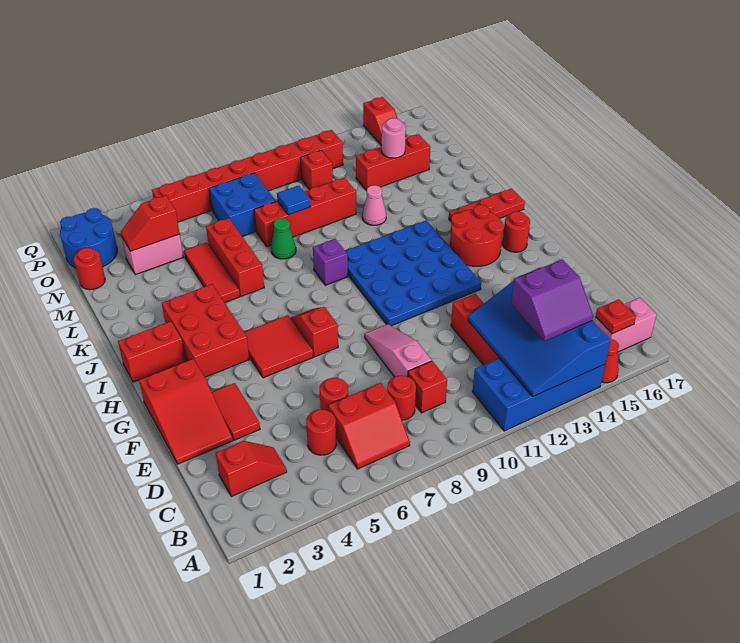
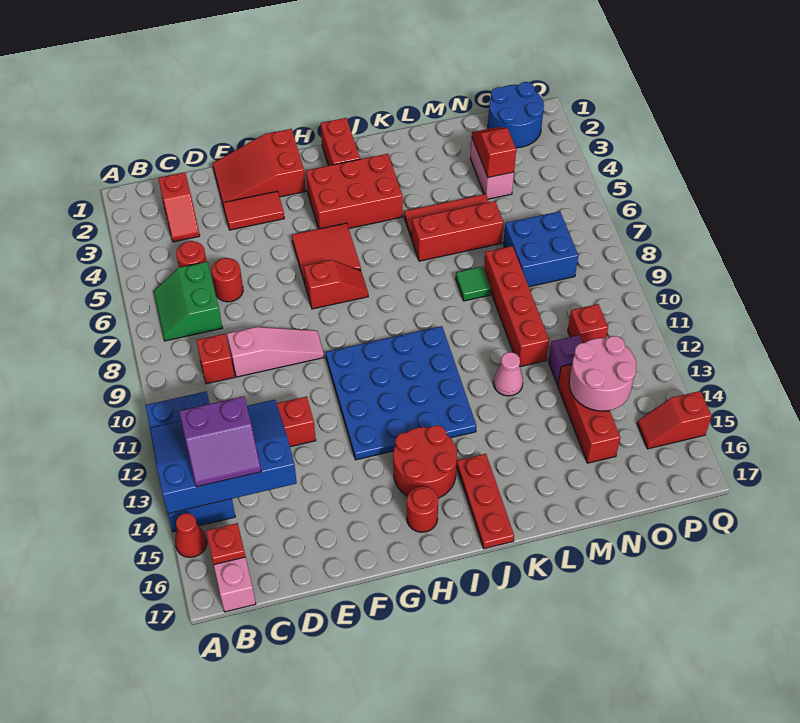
red slope B6:C7 level 1 top C -> green slope B6:C7 level 1 top C
purple slope B13:C14 level 3 top C -> purple slope B13:C14 level 3 top 13
red round brick C8 level 1 -> none
purple brick J9 level 1 -> purple brick N12 level 1
green cone L8 level 1 -> green tile L8 level 1
blue tile M9 level 2 -> none
red round brick N1 level 1 -> none
pink round brick N14 level 2 -> pink round brick N13:O14 level 2
red brick P5:P12 level 1 -> none

